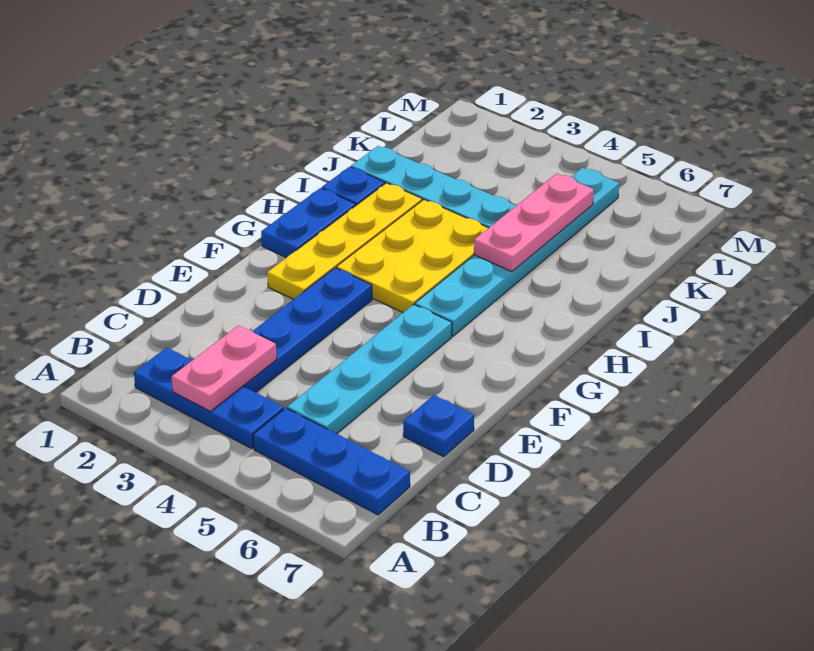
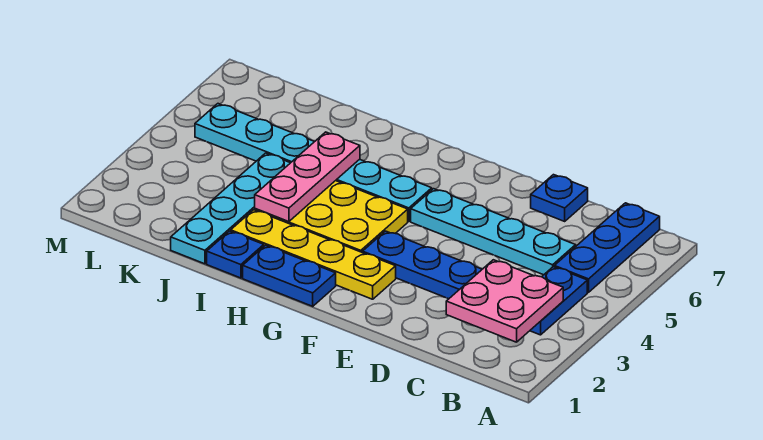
blue plate B2:B4 level 1 -> blue plate B3:B4 level 1
pink plate B3:C3 level 2 -> pink plate B2:C3 level 2
pink plate I5:K5 level 2 -> pink plate I3:I5 level 2

